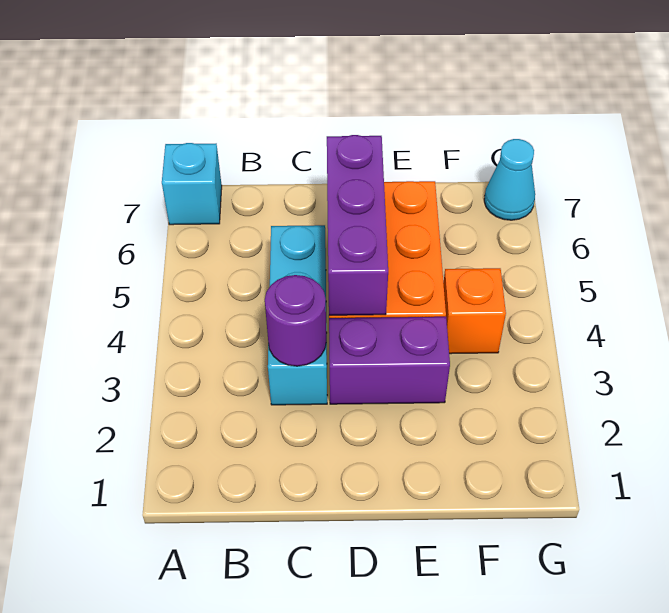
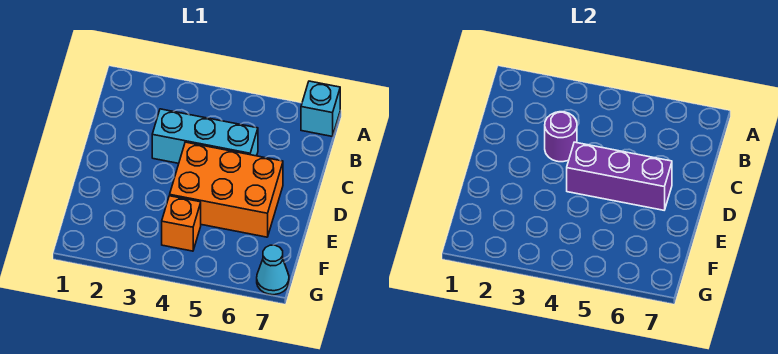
purple brick D3:E3 level 1 -> none

